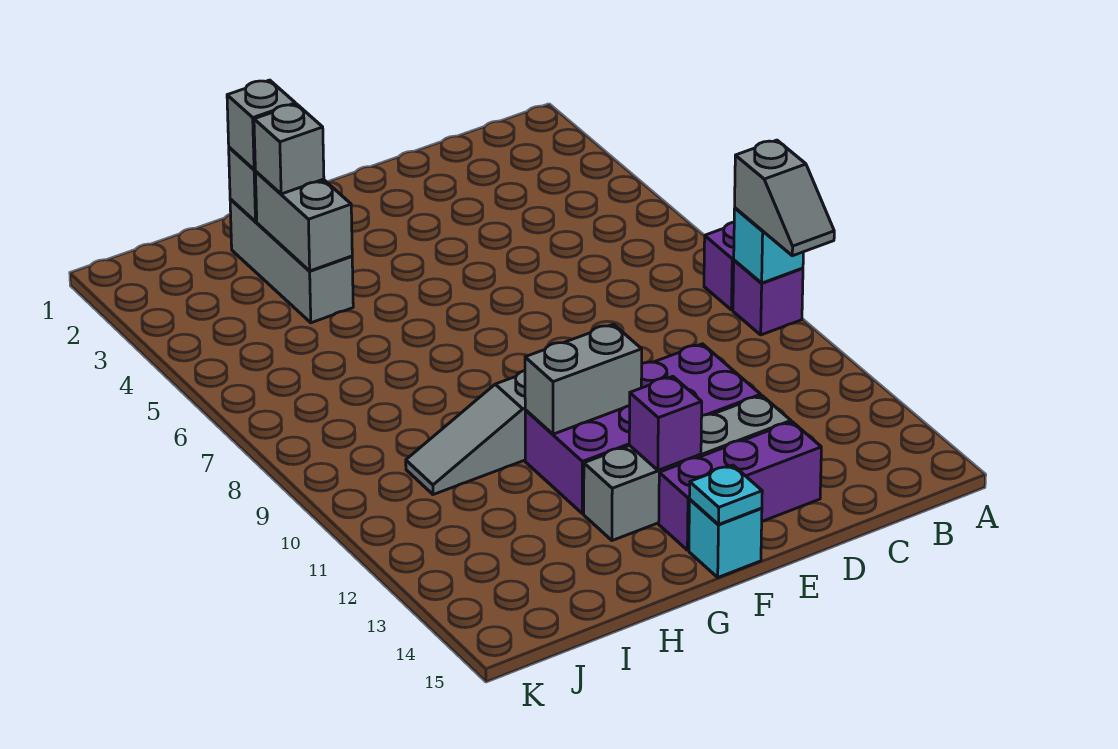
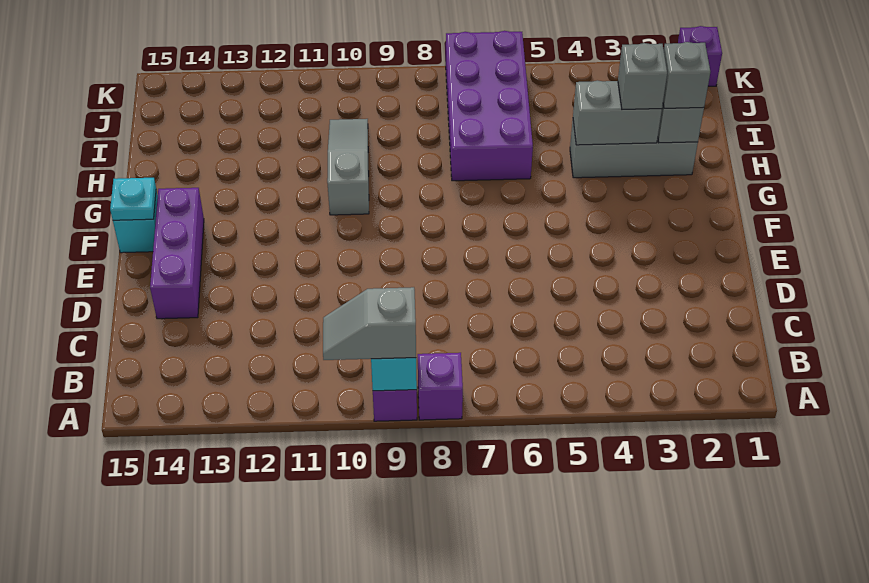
purple brick D11:G12 level 1 -> purple brick H6:K7 level 1
grey brick D13:G13 level 1 -> none
grey brick F11:G11 level 2 -> none
purple brick F13 level 2 -> purple brick K1 level 1

